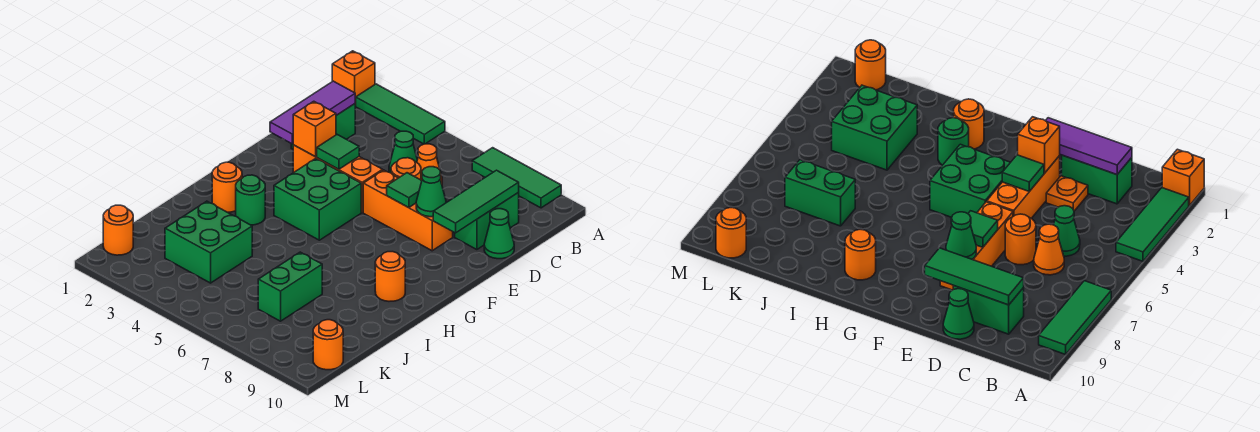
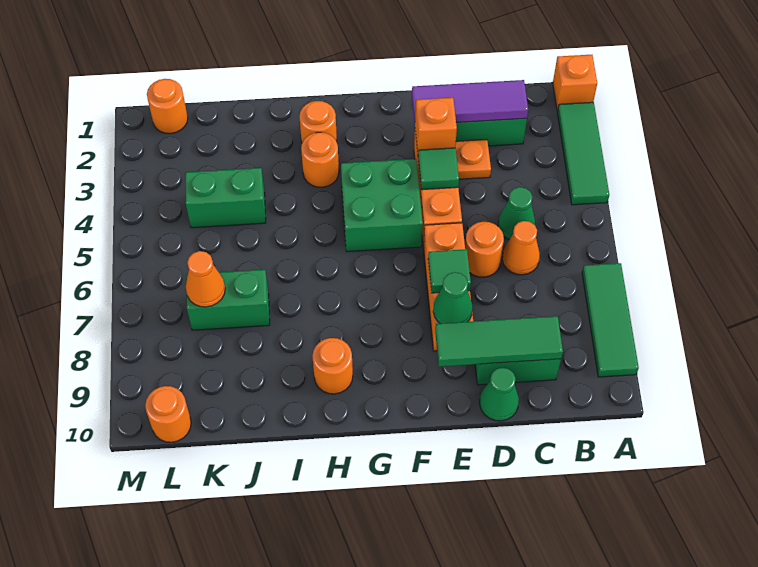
green round brick H3 level 1 -> orange round brick H3 level 1
green brick J3:K4 level 1 -> green brick J4:K4 level 1
none -> orange cone K7 level 2

